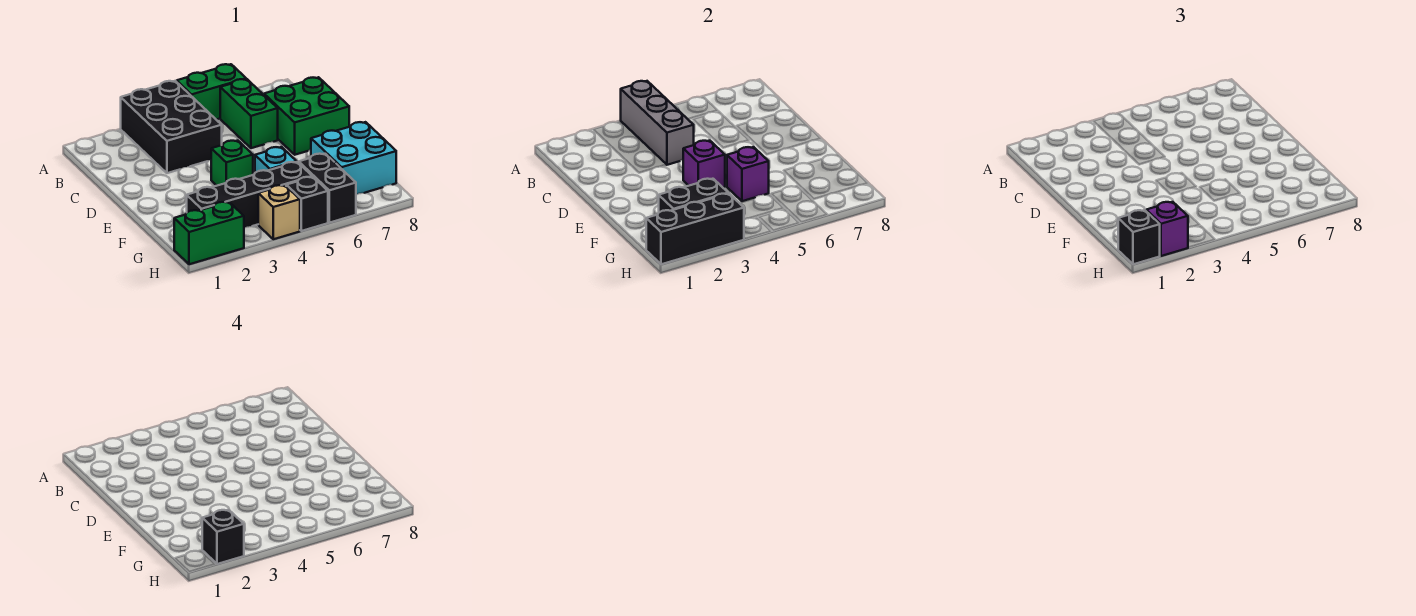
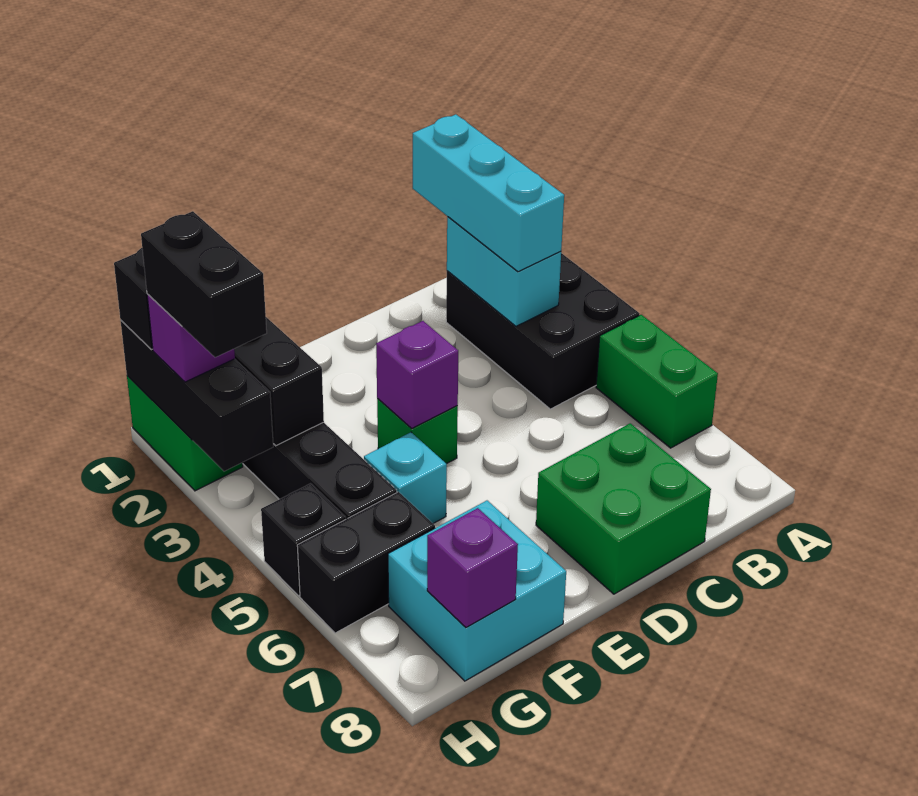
black brick A3:C4 level 1 -> black brick A2:B4 level 1
grey brick A4:C4 level 2 -> none
none -> cyan brick B1:B3 level 3
none -> cyan brick B2:B3 level 2
green brick B6:C6 level 1 -> none
purple brick F5 level 2 -> purple brick G8 level 2
black brick H2 level 4 -> black brick H2:H3 level 4
tan brick H4 level 1 -> none

